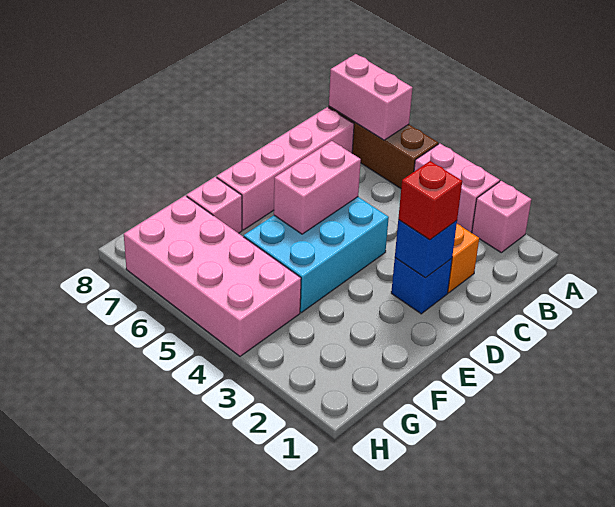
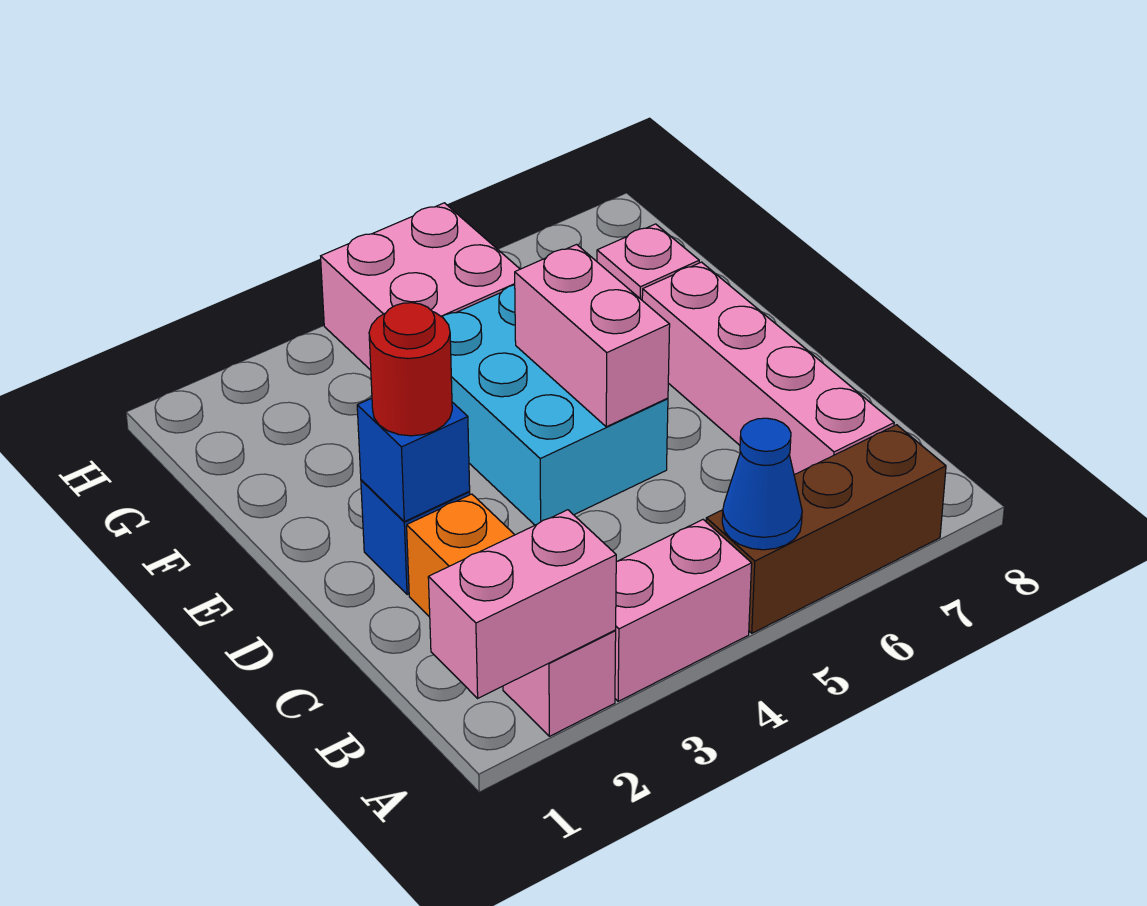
none -> blue cone A5 level 2
pink brick A6:A7 level 2 -> pink brick A1:A2 level 2
red brick D2 level 3 -> red round brick D2 level 3
pink brick G4:H7 level 1 -> pink brick G4:H5 level 1

